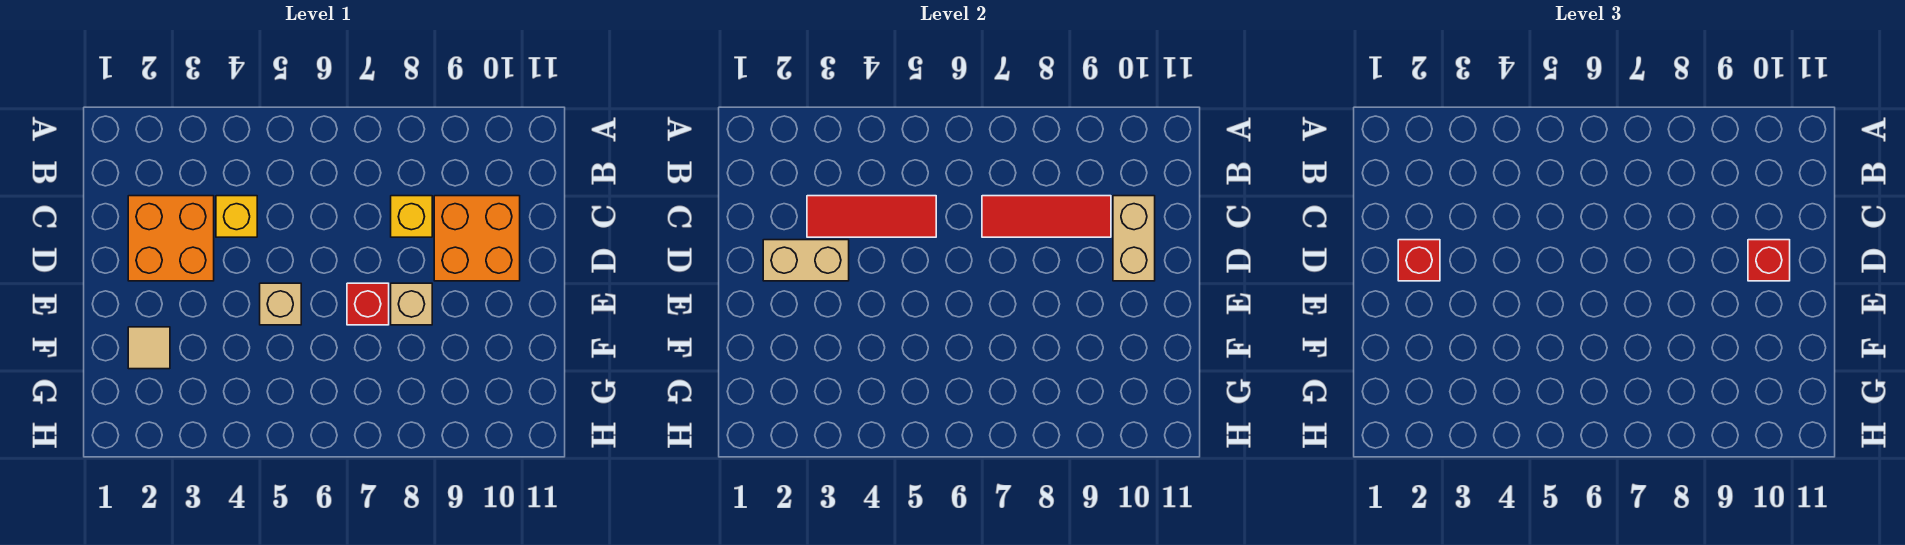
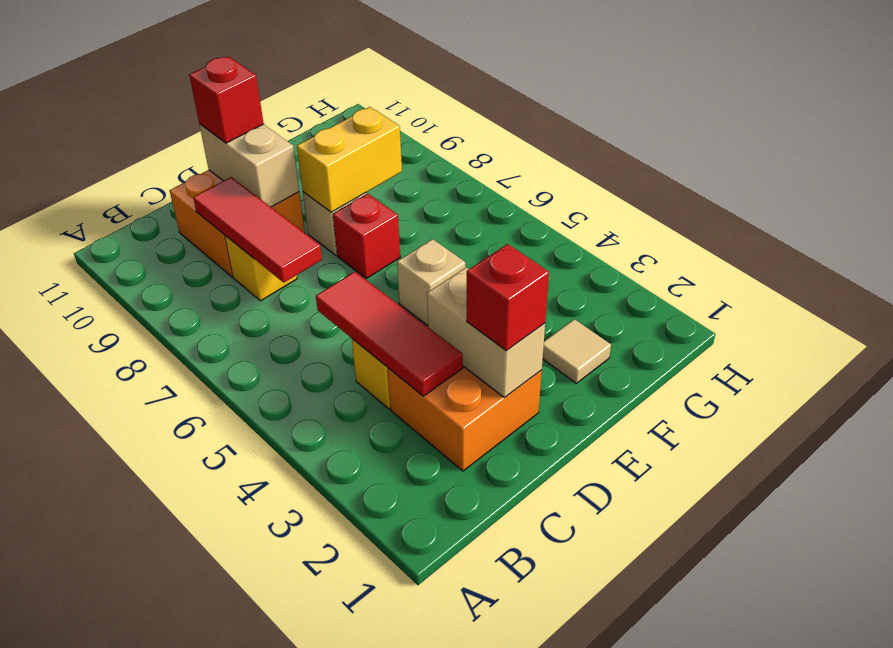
tan brick C10:D10 level 2 -> tan brick D9:D10 level 2
none -> yellow brick E8:F8 level 2

